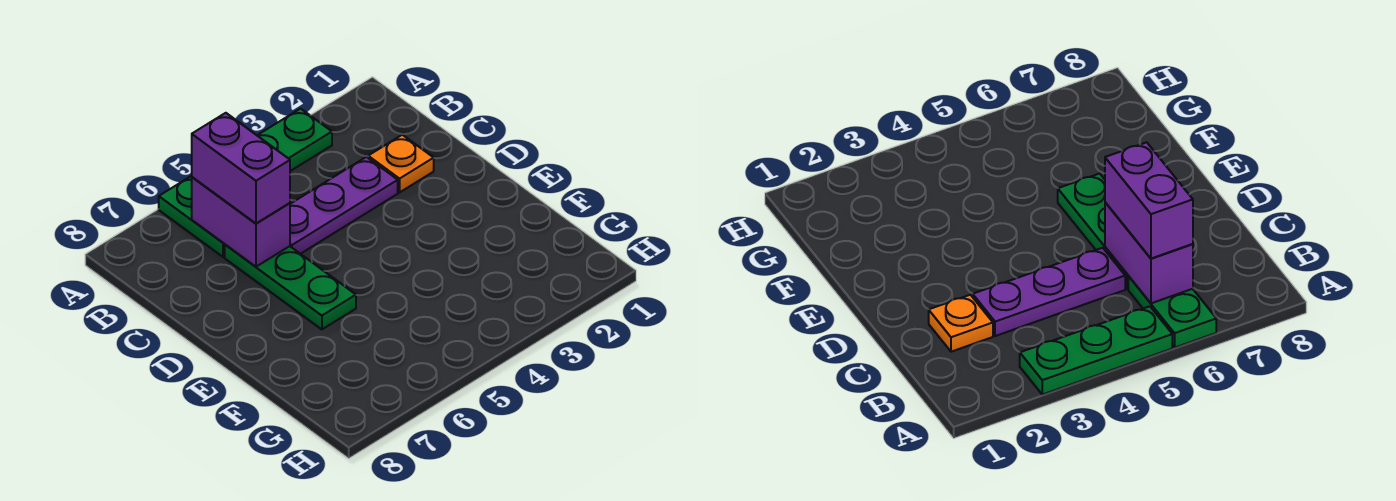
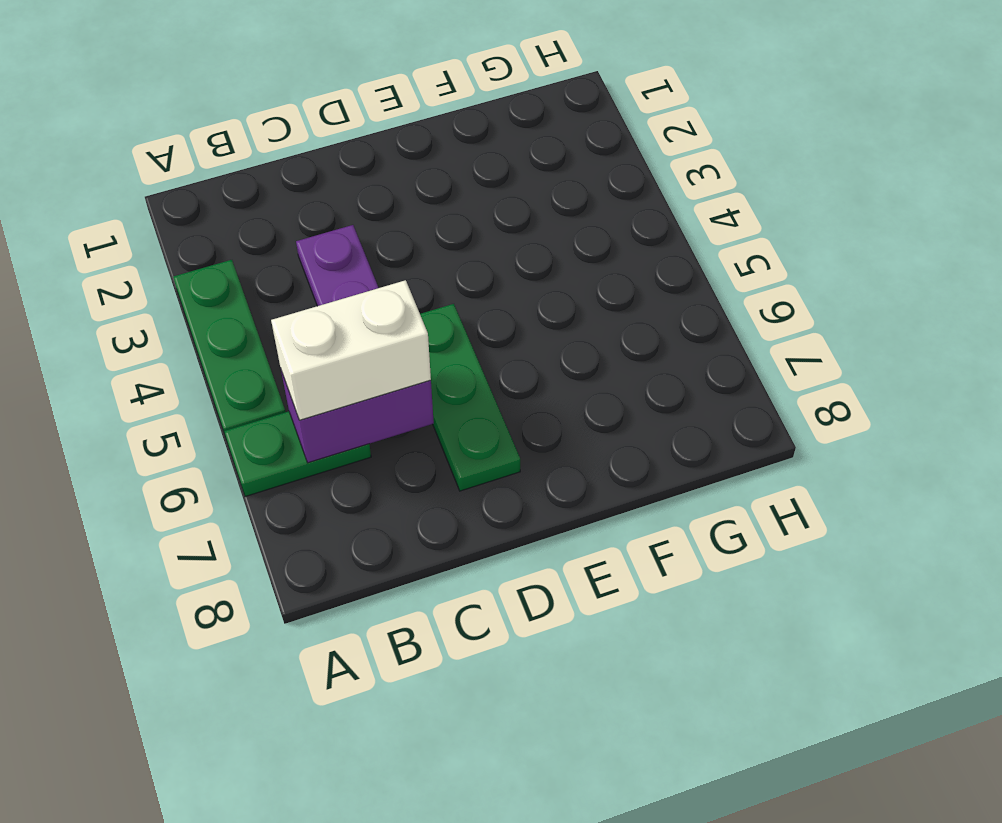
purple brick B6:C6 level 3 -> white brick B6:C6 level 3
orange plate C2 level 1 -> none
green plate C6:E6 level 1 -> green plate D5:D7 level 1

